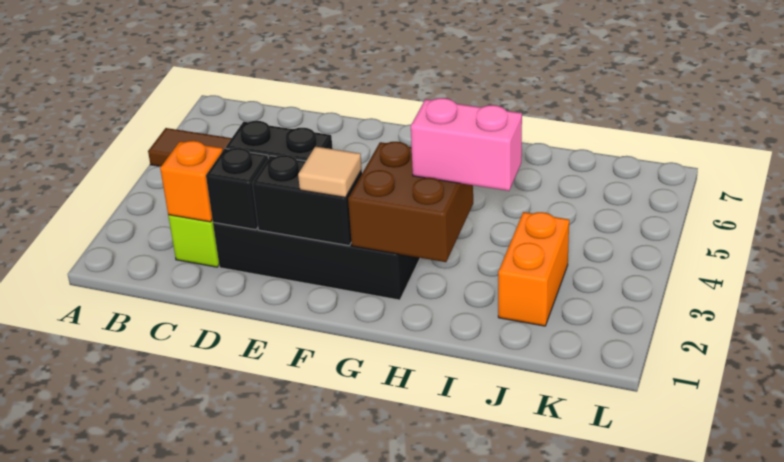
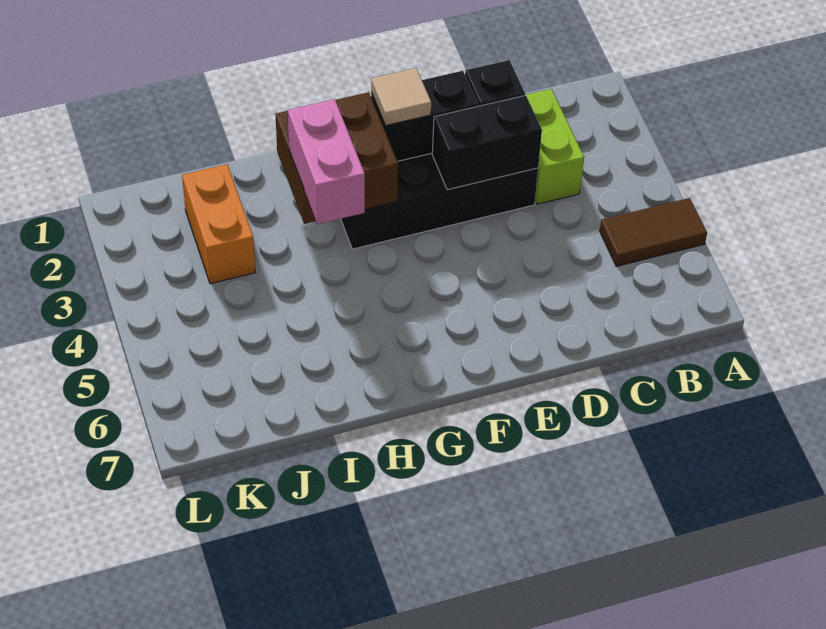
orange brick C2 level 2 -> none
pink brick H3:I3 level 3 -> pink brick H3:H4 level 3

